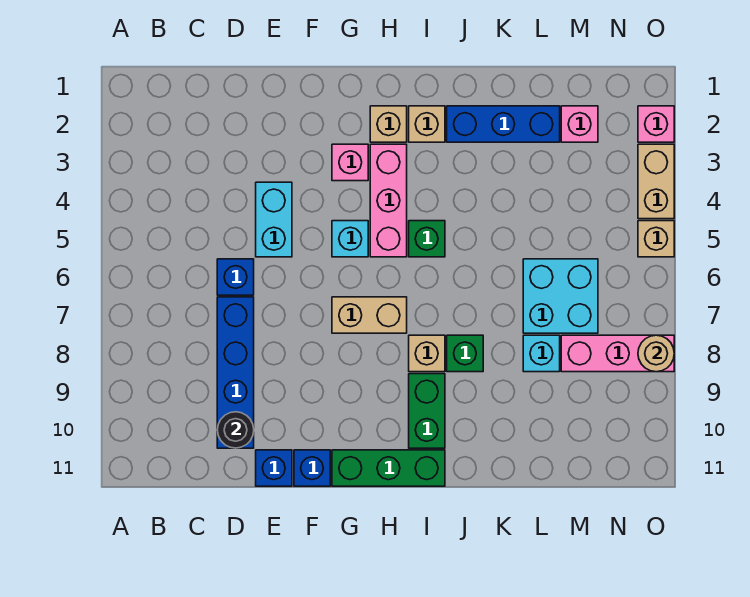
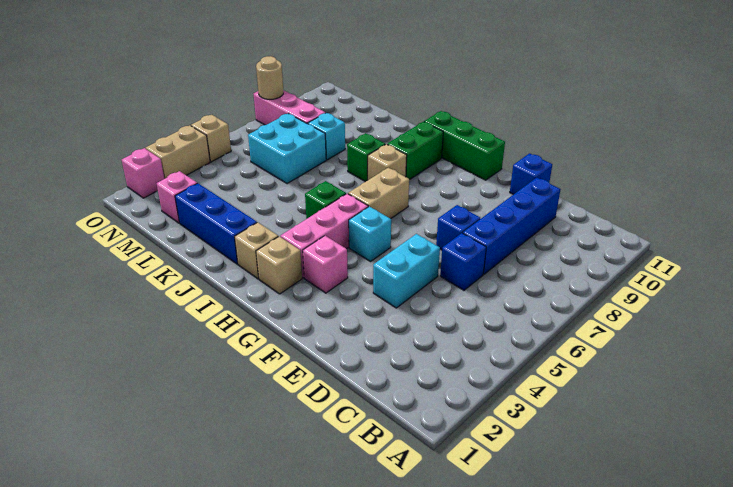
black round brick D10 level 2 -> none
blue brick F11 level 1 -> blue brick E7 level 1
tan brick G7:H7 level 1 -> tan brick H6:H7 level 1

